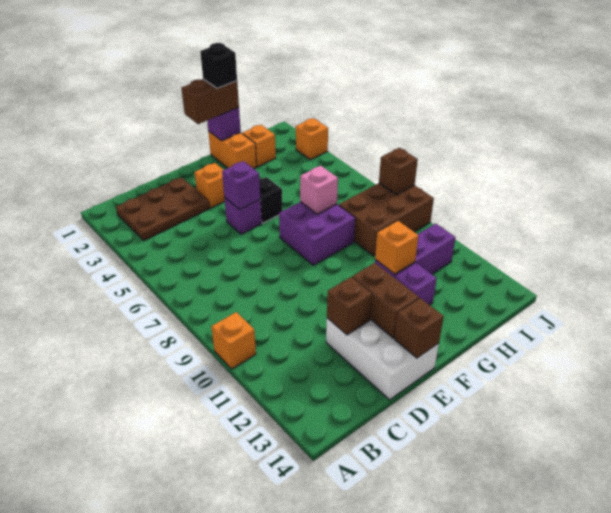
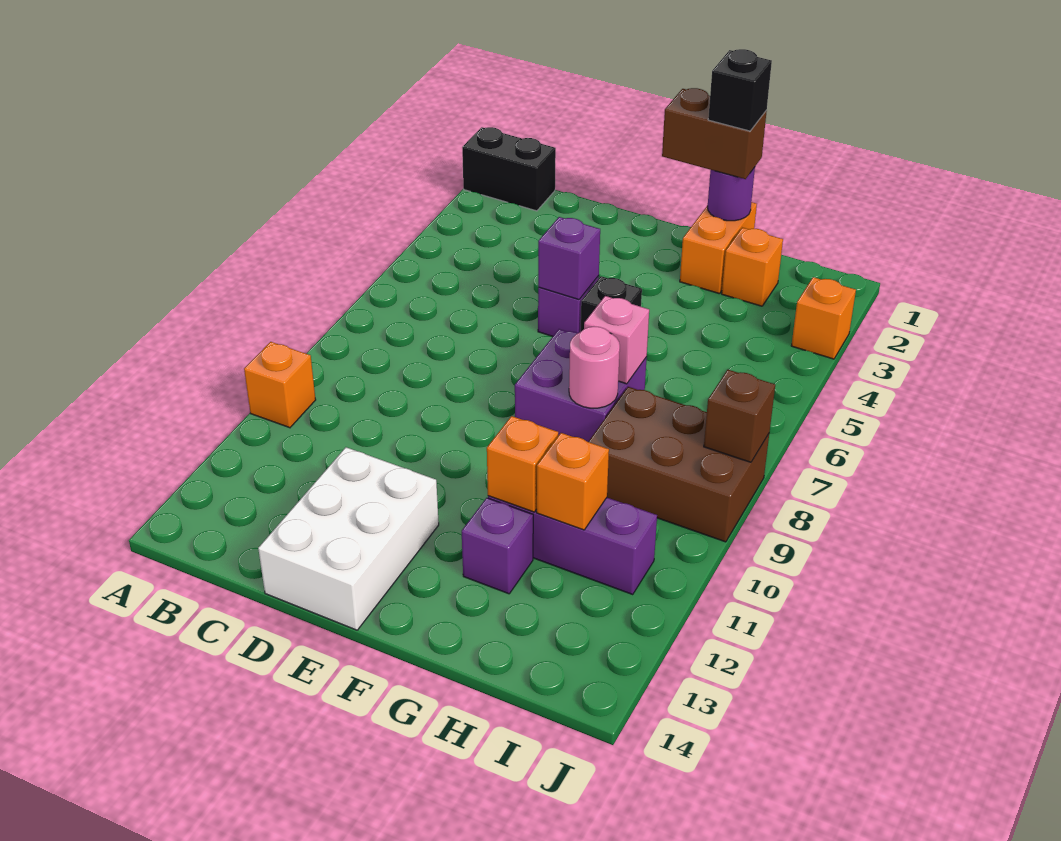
none -> black brick A1:B1 level 1
brown plate B2:D3 level 1 -> none
brown brick D12 level 2 -> none
orange brick E3 level 1 -> orange brick H11 level 2
brown brick E12:E13 level 2 -> none
brown brick E14 level 2 -> none
purple brick G1 level 2 -> purple round brick G1 level 2
none -> pink round brick G8 level 2

